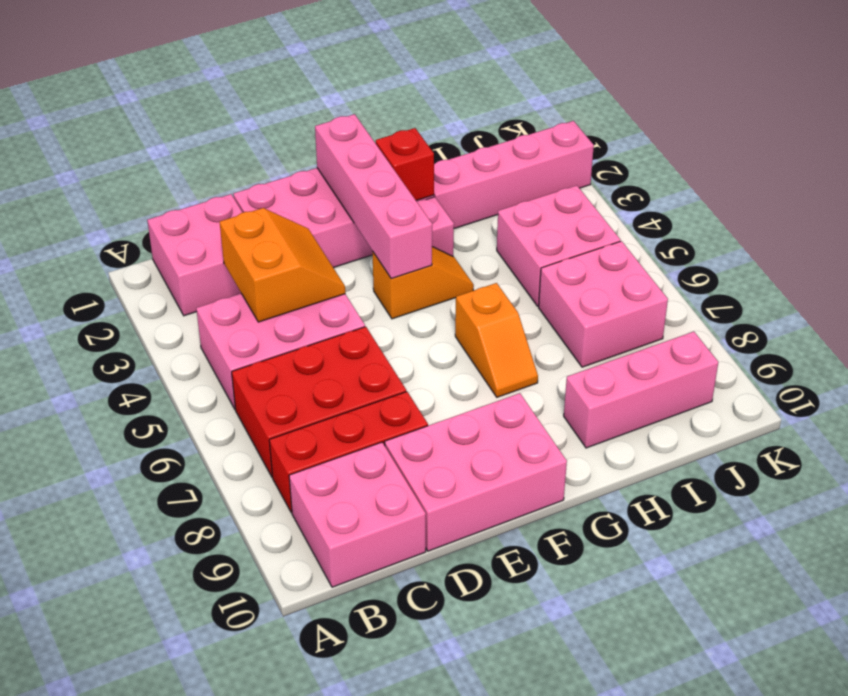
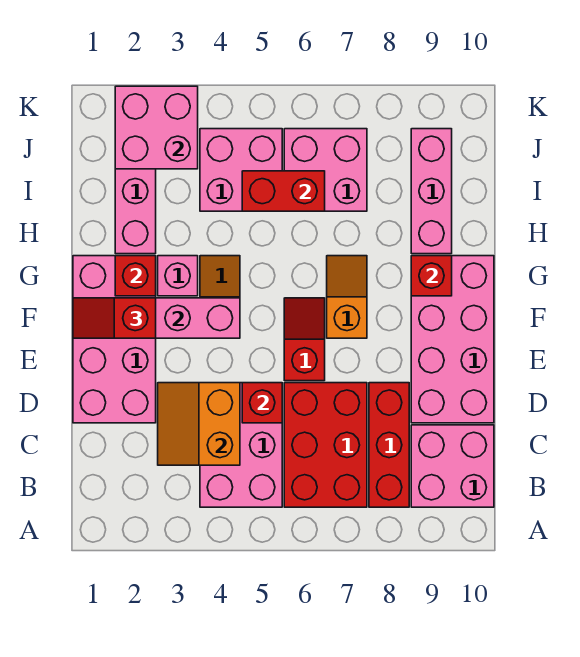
pink brick B1:C2 level 1 -> pink brick J2:K3 level 2
orange slope C3:D4 level 2 top C -> orange slope C3:D4 level 2 top 4
none -> red brick D5 level 2
pink brick D9:F10 level 1 -> pink brick D9:G10 level 1
none -> red slope E6:F6 level 1 top E
none -> red slope F1:F2 level 3 top 2
orange slope G6:G7 level 1 top 6 -> orange slope F7:G7 level 1 top F
none -> red brick G9 level 2
none -> red brick I5:I6 level 2

